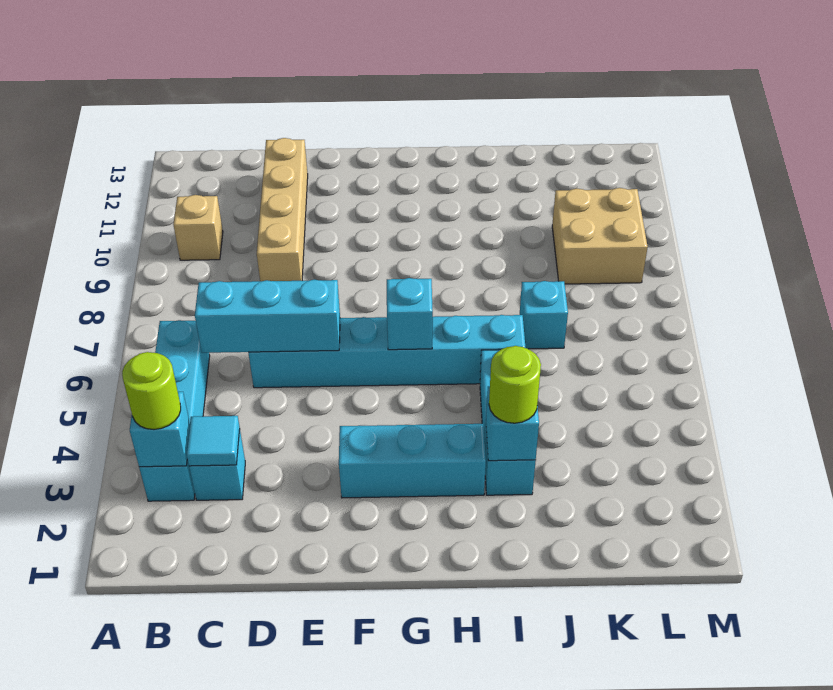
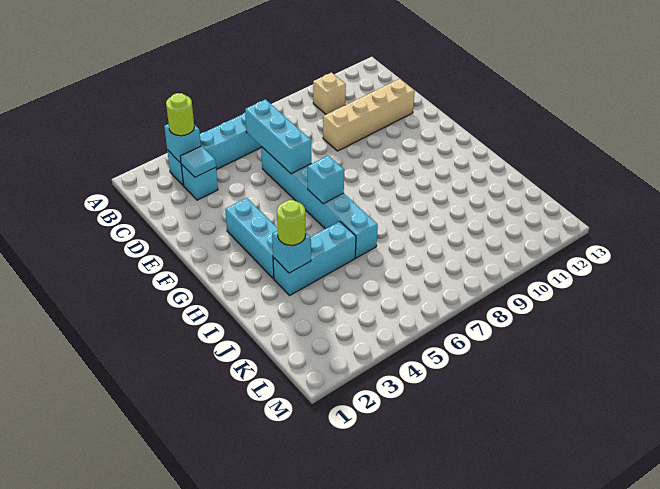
cyan brick J7 level 1 -> none
tan brick K9:L10 level 1 -> none

